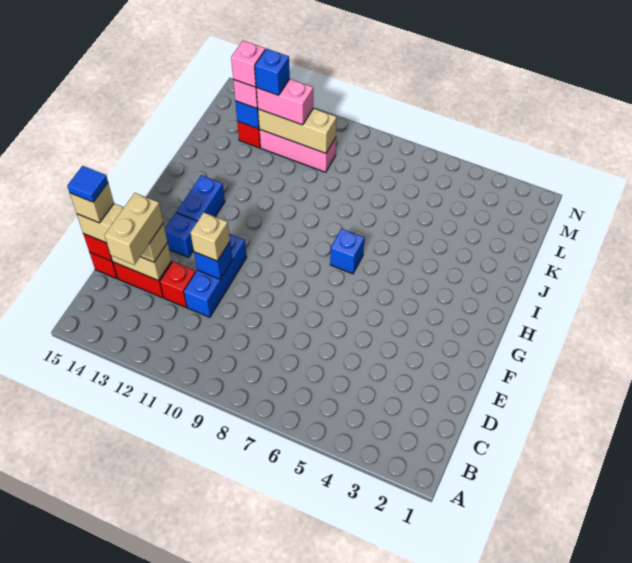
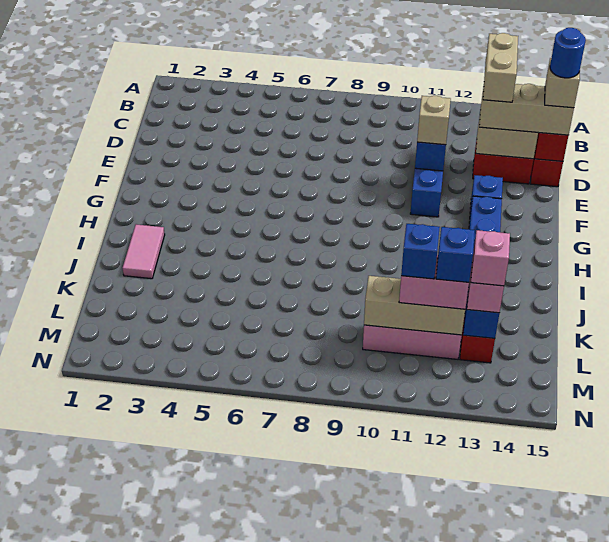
red brick D12 level 1 -> none
blue tile D15 level 5 -> blue round brick D15 level 5
blue brick H7 level 1 -> blue brick L11 level 4
none -> pink tile I2:J2 level 1

